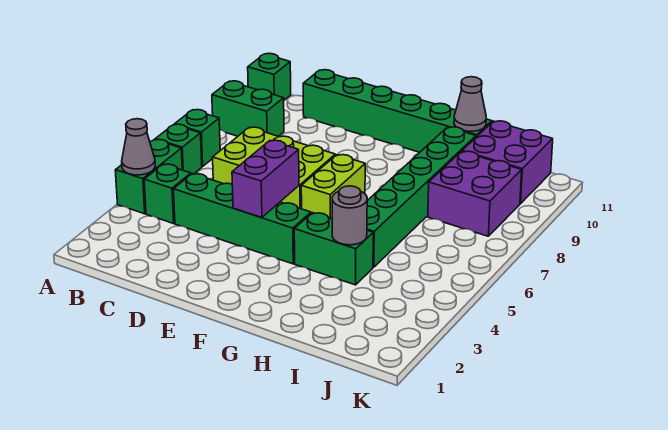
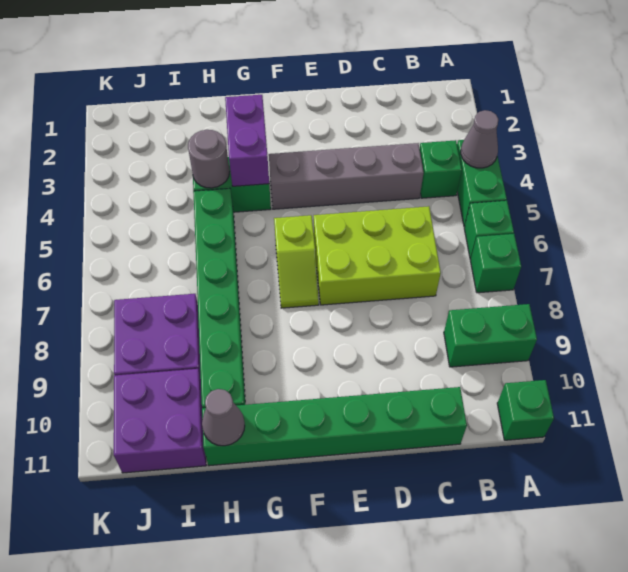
green brick C4:F4 level 1 -> grey brick C4:F4 level 1
purple brick E4:E5 level 2 -> purple brick G3:G4 level 2
lime brick F6:F7 level 1 -> lime slope F6:F7 level 1 top 6

